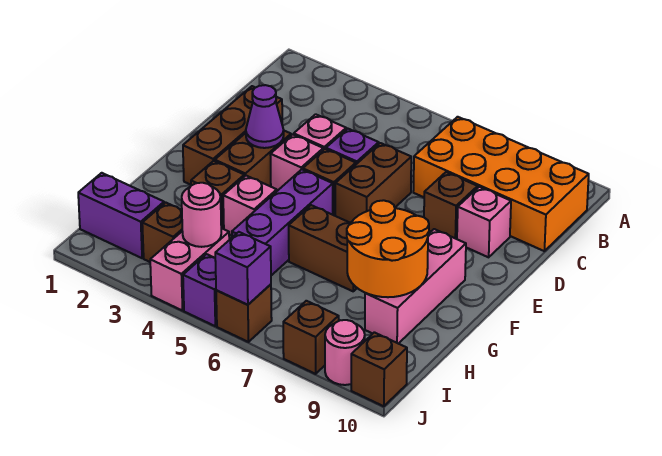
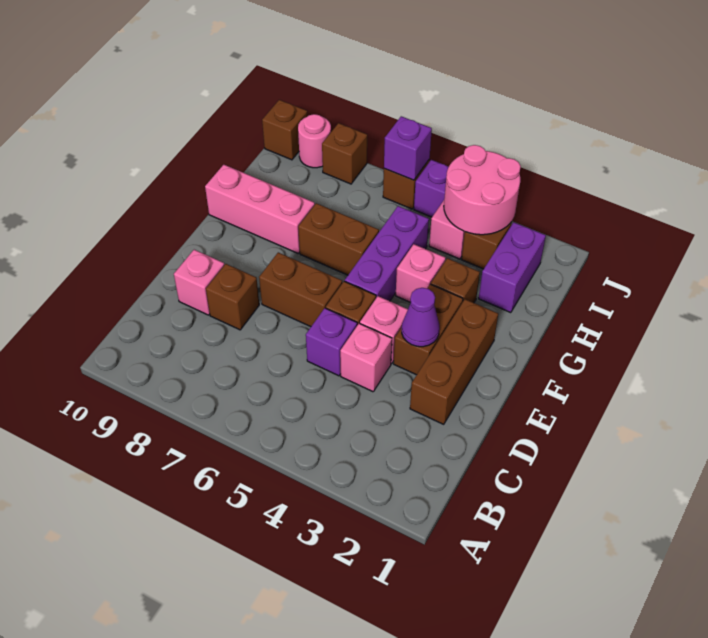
orange brick B7:C10 level 1 -> none
brown brick D6:E6 level 1 -> brown brick E6:E7 level 1
pink brick F9:H9 level 1 -> pink brick G8:G10 level 1
orange round brick G8:H9 level 2 -> none
purple brick I1:I2 level 1 -> purple brick H2:I2 level 1
pink round brick I4 level 2 -> pink round brick I3:J4 level 2

